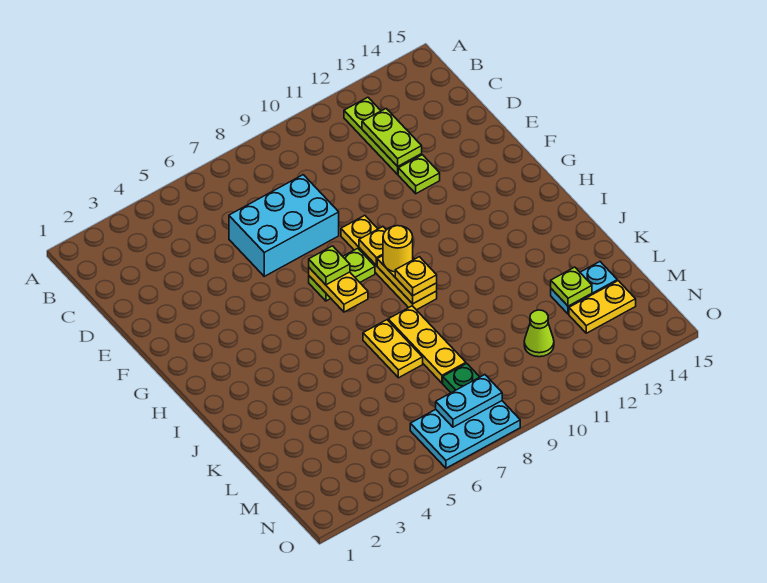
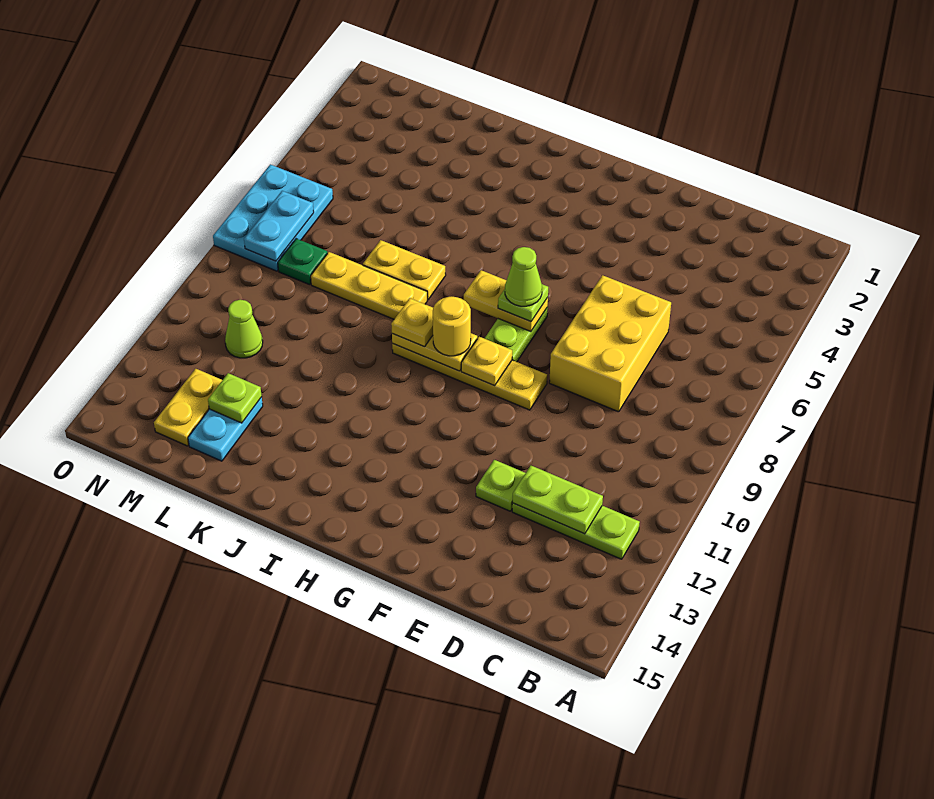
cyan brick D6:E8 level 1 -> yellow brick D6:E8 level 1
none -> lime cone G7 level 4

